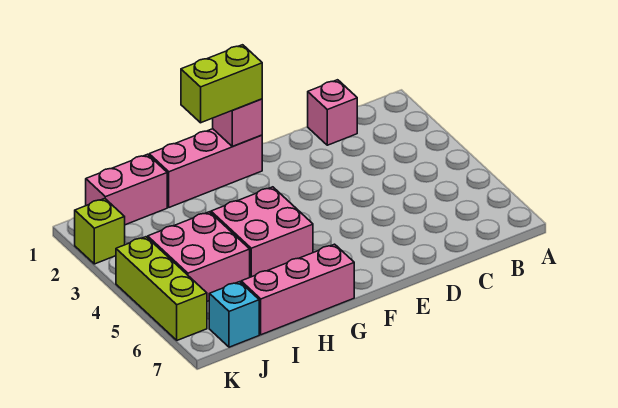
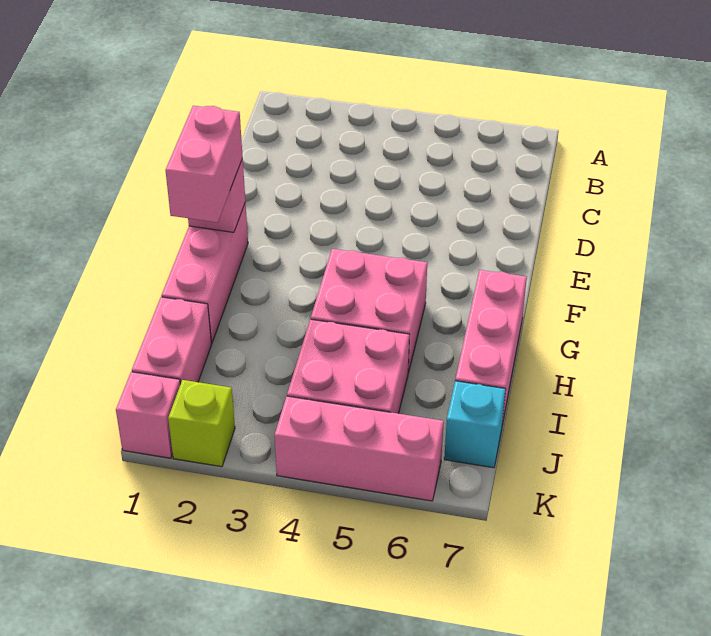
pink brick C1 level 1 -> pink brick K1 level 1
lime brick F1:G1 level 3 -> pink brick F1:G1 level 3
lime brick K4:K6 level 1 -> pink brick K4:K6 level 1

